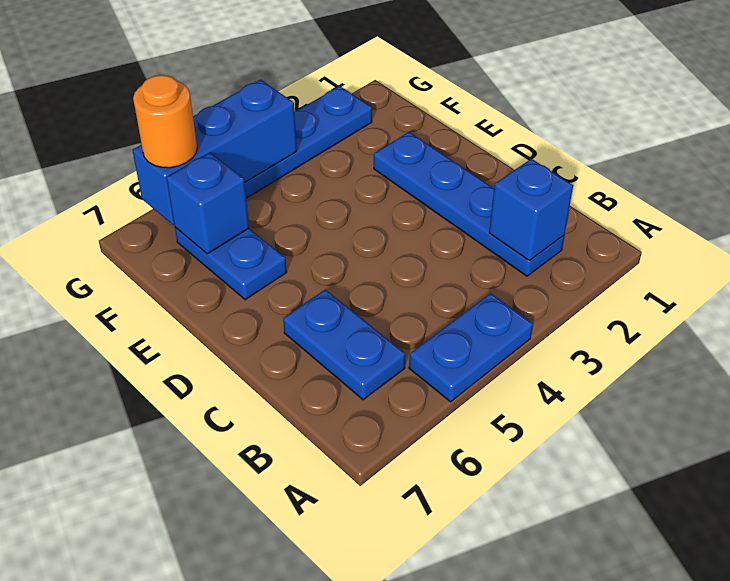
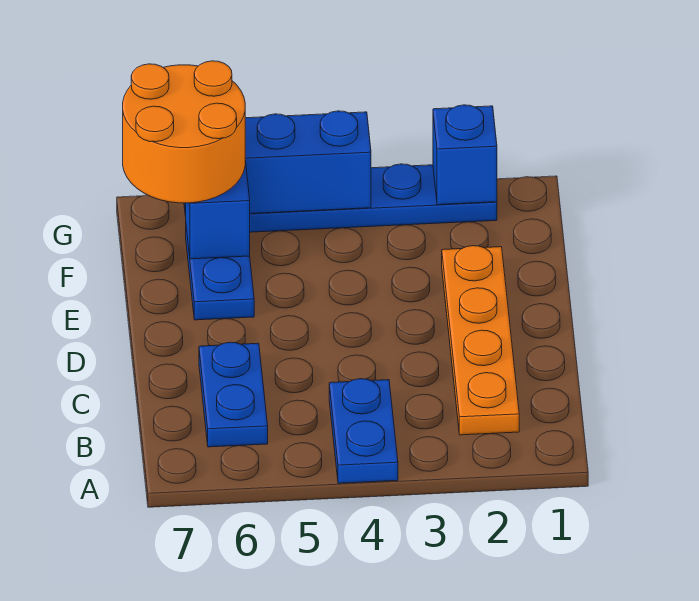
blue plate A4:A5 level 1 -> blue plate A4:B4 level 1
blue plate B2:E2 level 1 -> orange plate B2:E2 level 1
blue brick B2 level 2 -> blue brick G2 level 2
orange round brick G6 level 3 -> orange round brick F6:G7 level 3

